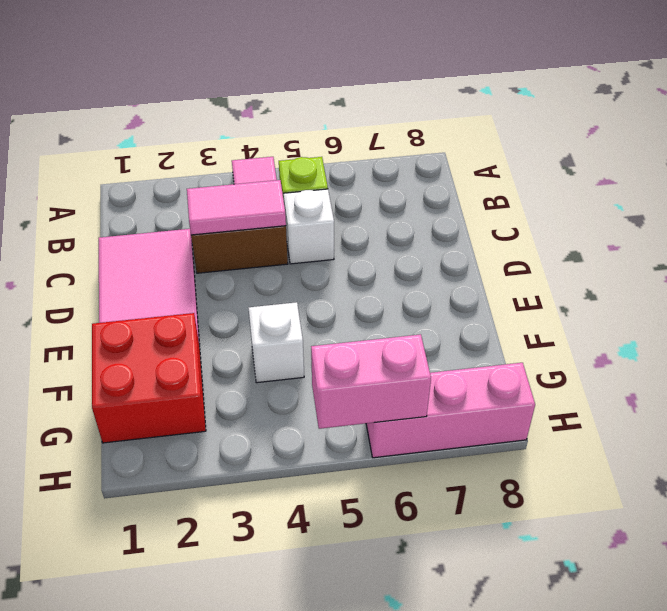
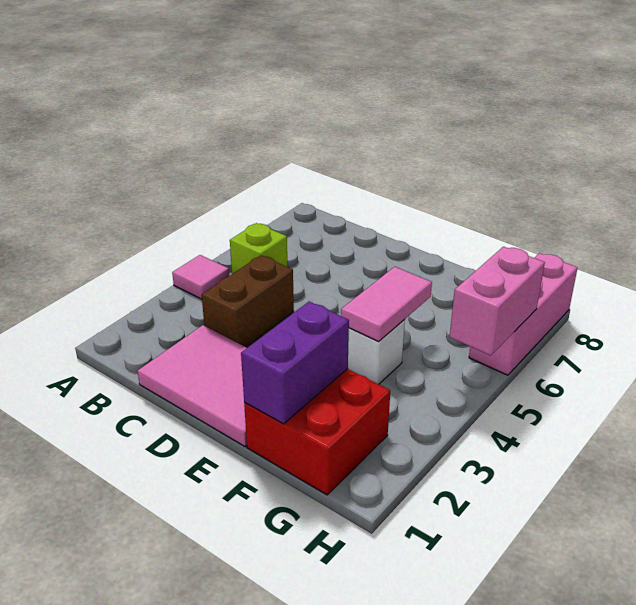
pink tile C3:C4 level 2 -> pink tile F4:F5 level 2
white brick C5 level 1 -> none
none -> purple brick F1:F2 level 2

